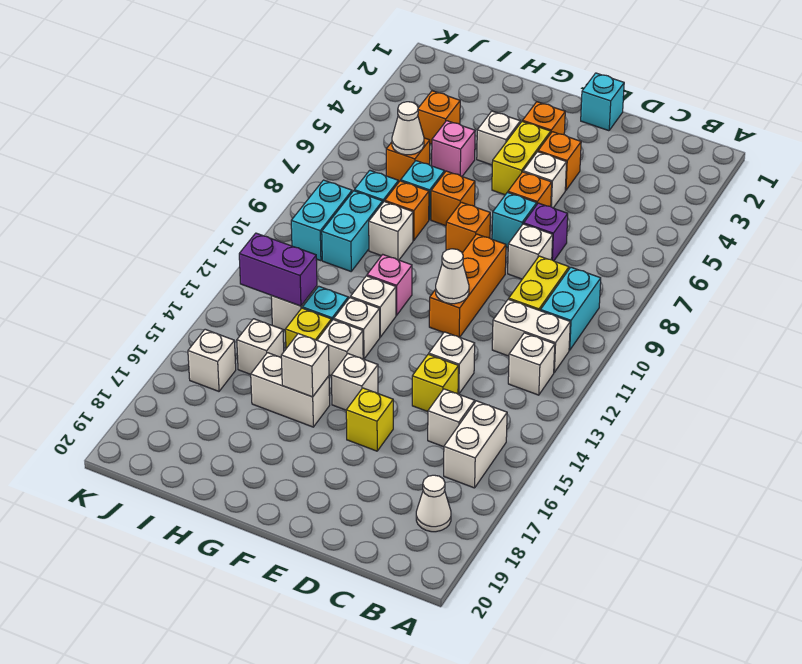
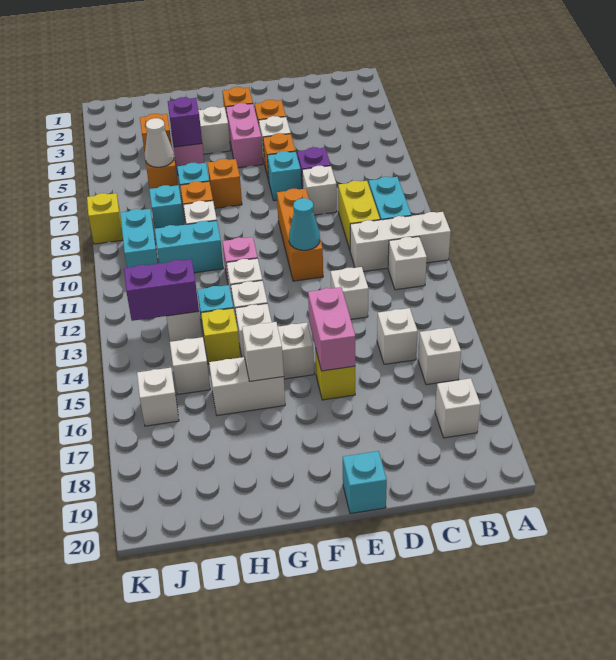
white brick B11:C11 level 1 -> white brick A11:C11 level 1
white brick B15:B16 level 1 -> white brick B16 level 1
white cone B18 level 1 -> white brick B18 level 1
yellow brick D14 level 1 -> yellow brick K8 level 1
cyan brick E1 level 1 -> cyan brick E20 level 1
white cone E11 level 2 -> cyan cone E11 level 2
none -> pink brick E15:E16 level 2
yellow brick F4:F5 level 1 -> pink brick F4:F5 level 1
orange brick F8 level 1 -> none
none -> purple brick H5 level 2
cyan brick I9:I10 level 1 -> cyan brick H10:I10 level 1

